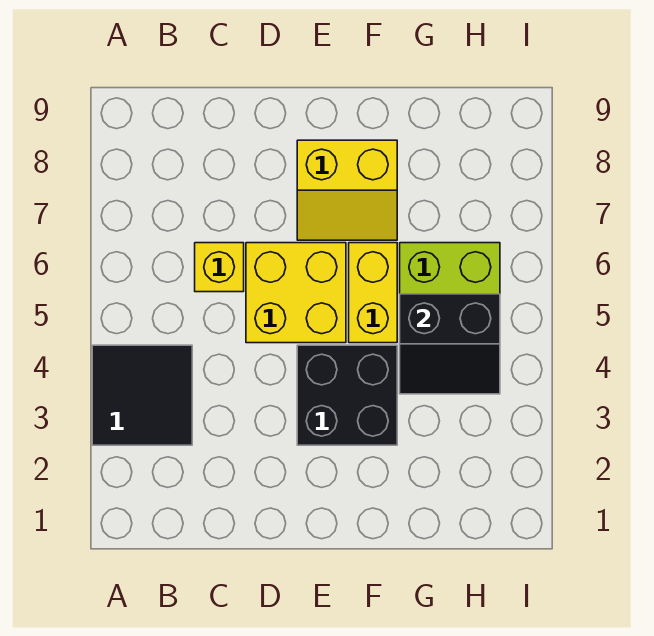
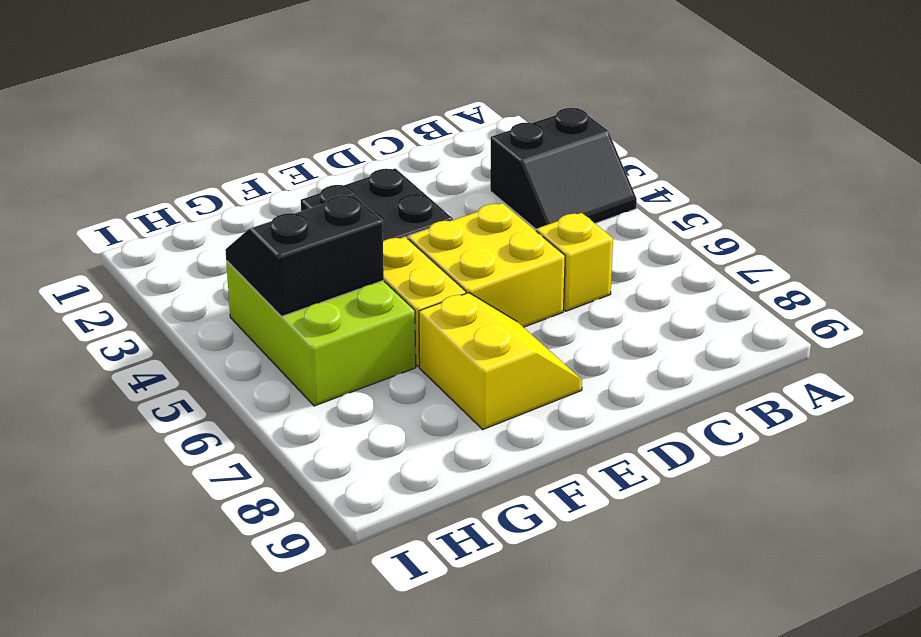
black tile A3:B4 level 1 -> black slope A3:B4 level 1 top 3
yellow slope E7:F8 level 1 top 8 -> yellow slope E7:F8 level 1 top F

